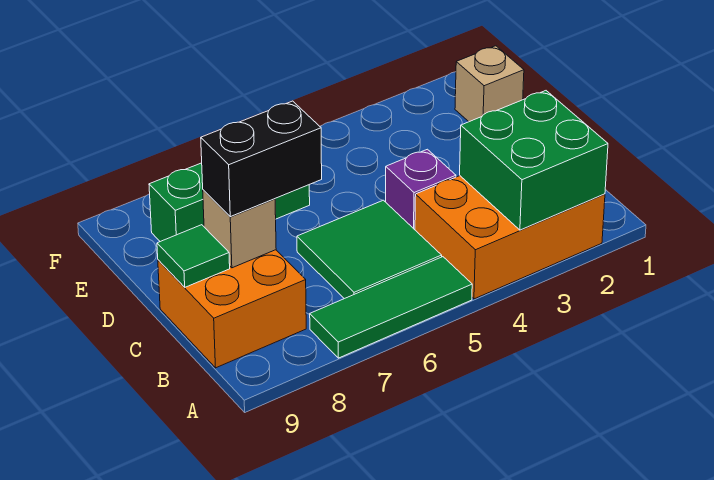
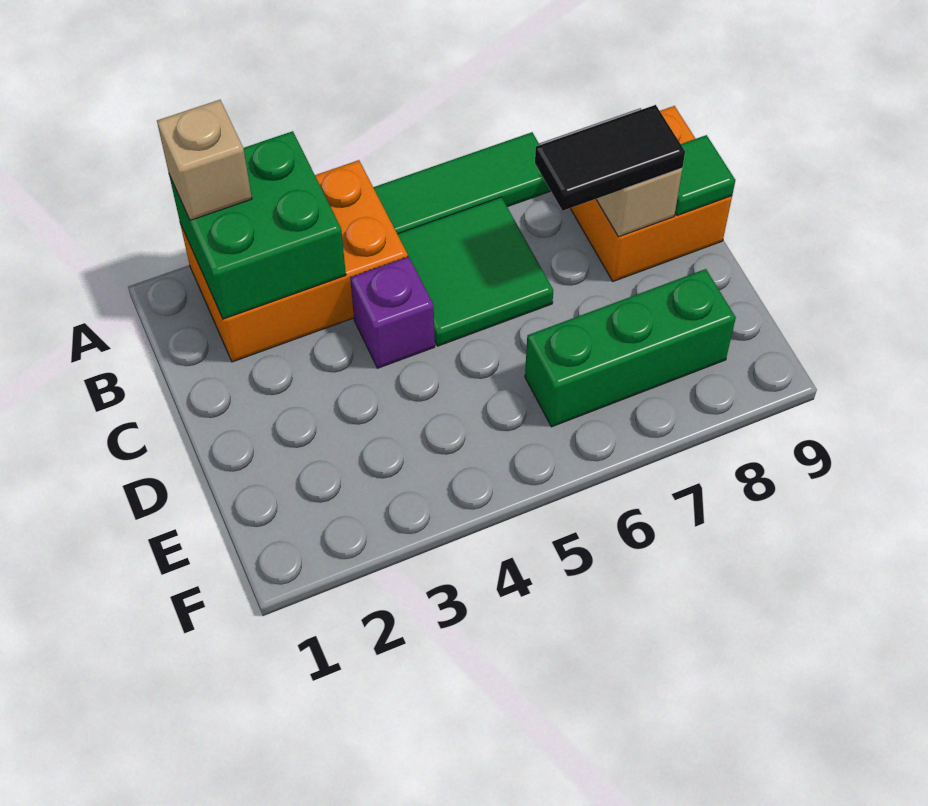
black brick C7:C8 level 3 -> black tile C7:C8 level 3
tan brick E1 level 1 -> tan brick A2 level 3

